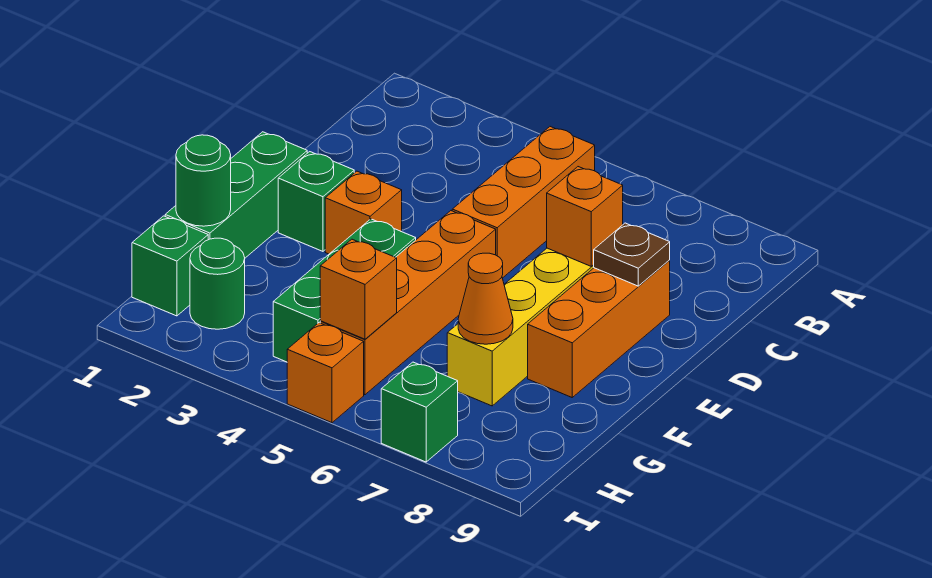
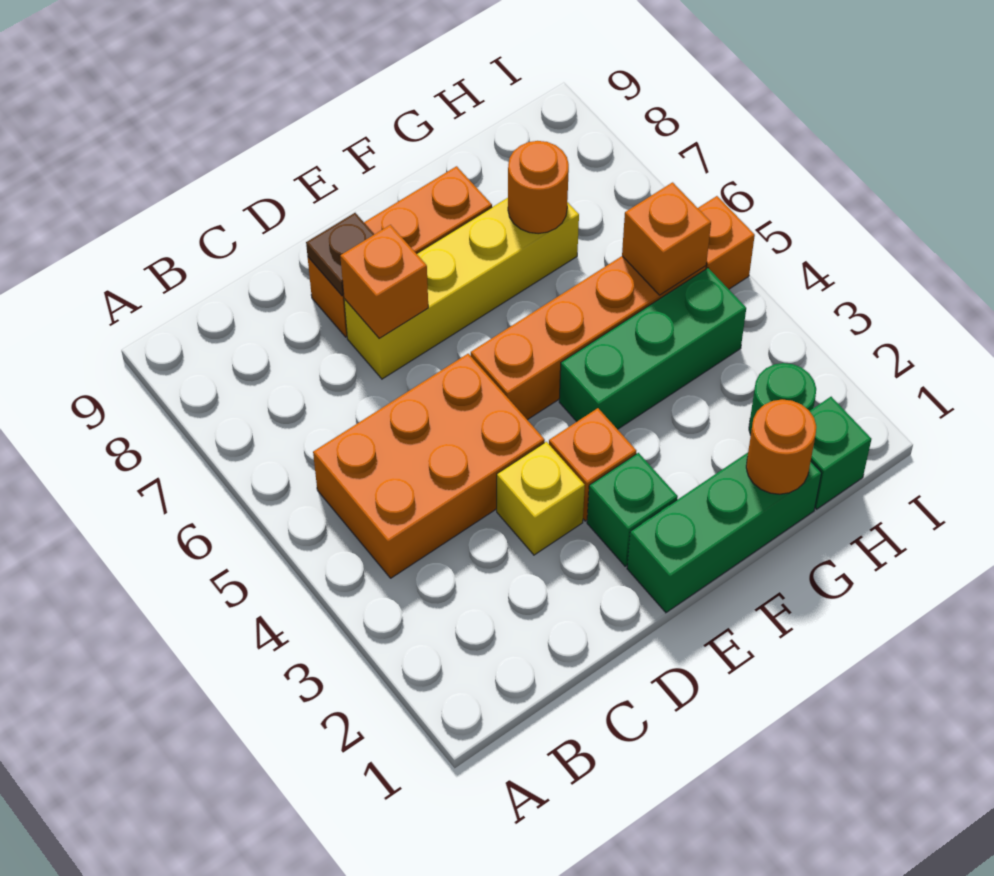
orange brick B5:D5 level 1 -> orange brick B4:D5 level 1
none -> yellow brick D3 level 1
green round brick G1 level 2 -> orange round brick G1 level 2
orange cone G7 level 2 -> orange round brick G7 level 2
green brick I7 level 1 -> none

